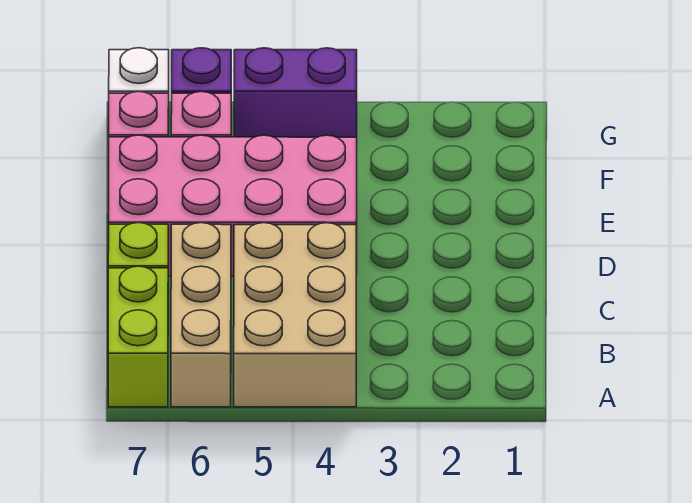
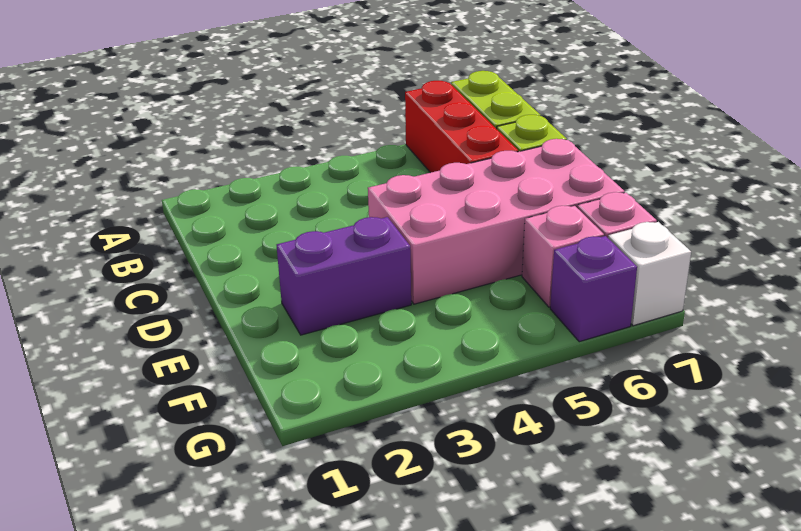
tan brick A4:C5 level 1 -> none
tan brick A6:C6 level 1 -> red brick A6:C6 level 1
purple brick G4:G5 level 1 -> purple brick E2:E3 level 1

